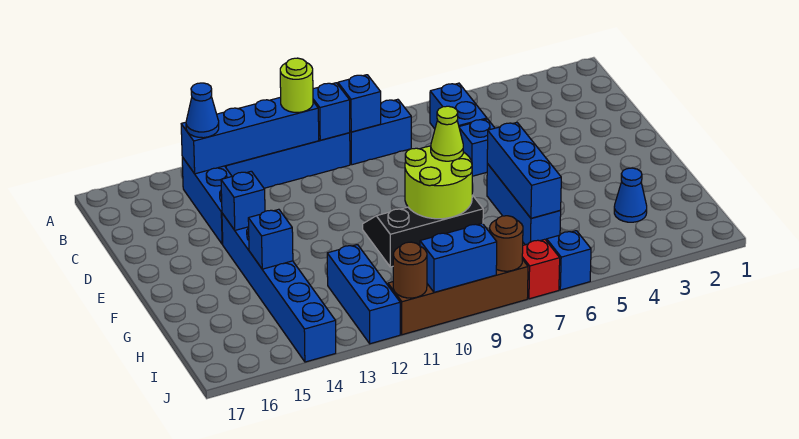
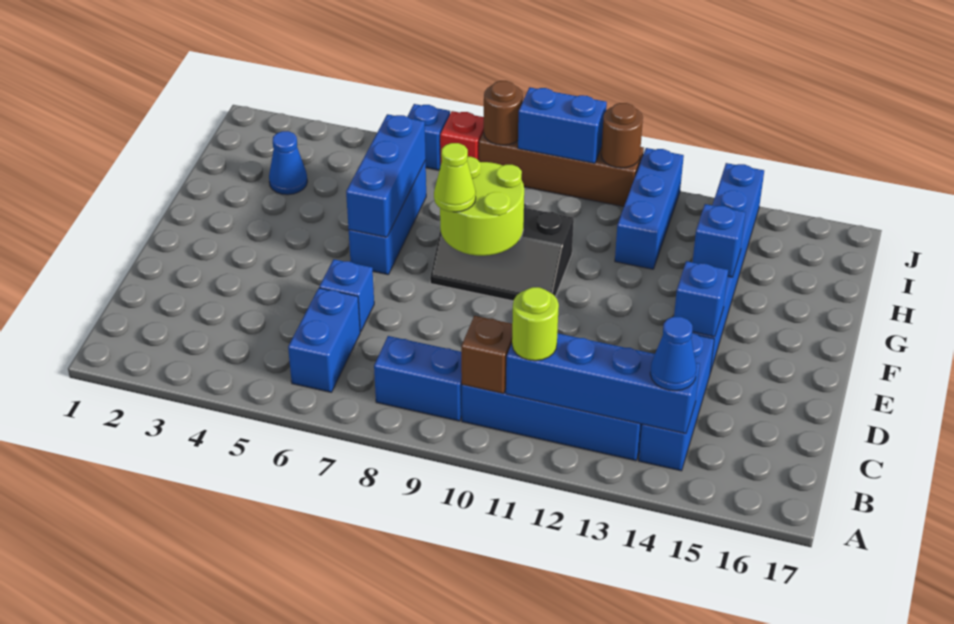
blue brick B9 level 2 -> none
blue brick B10 level 2 -> brown brick B10 level 2

